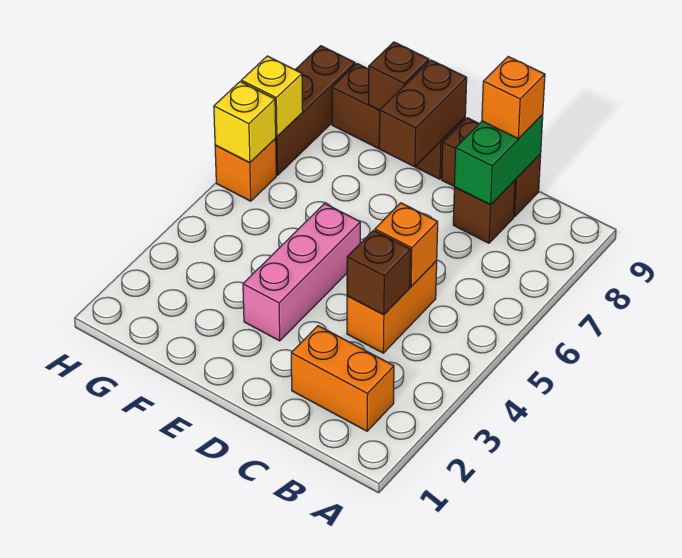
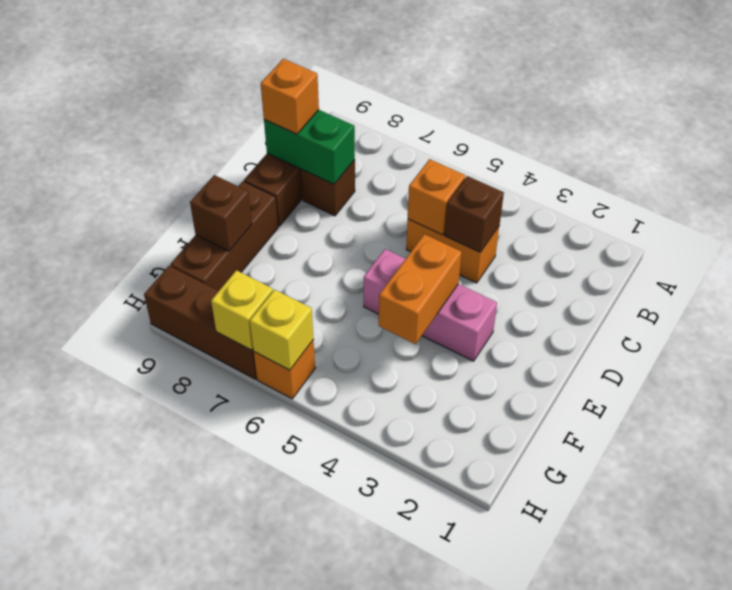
orange brick B2:C2 level 1 -> orange brick E4:F4 level 2
brown brick E8:E9 level 2 -> none

